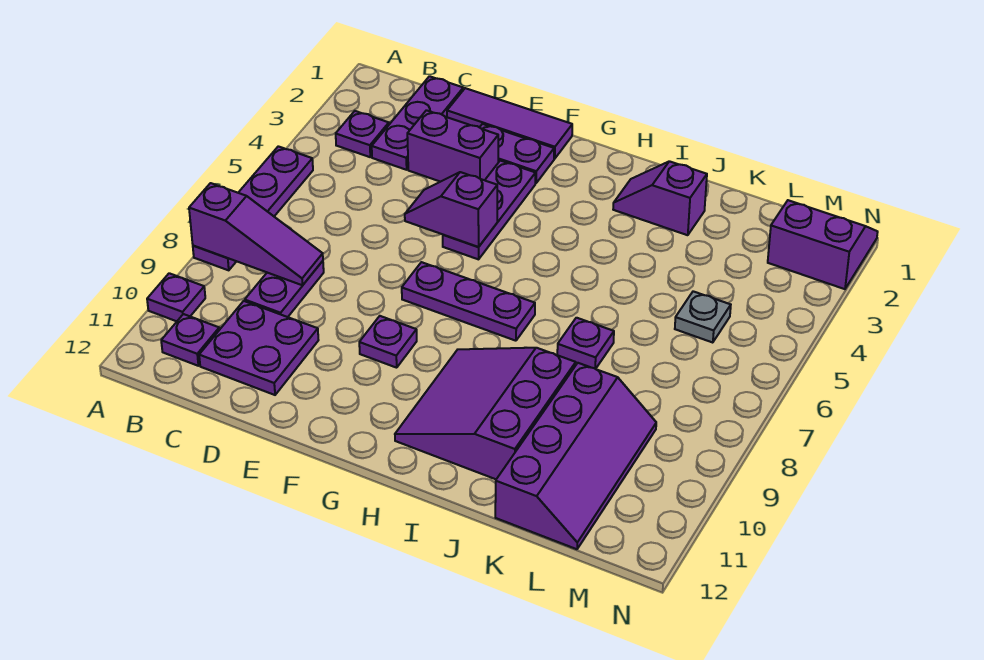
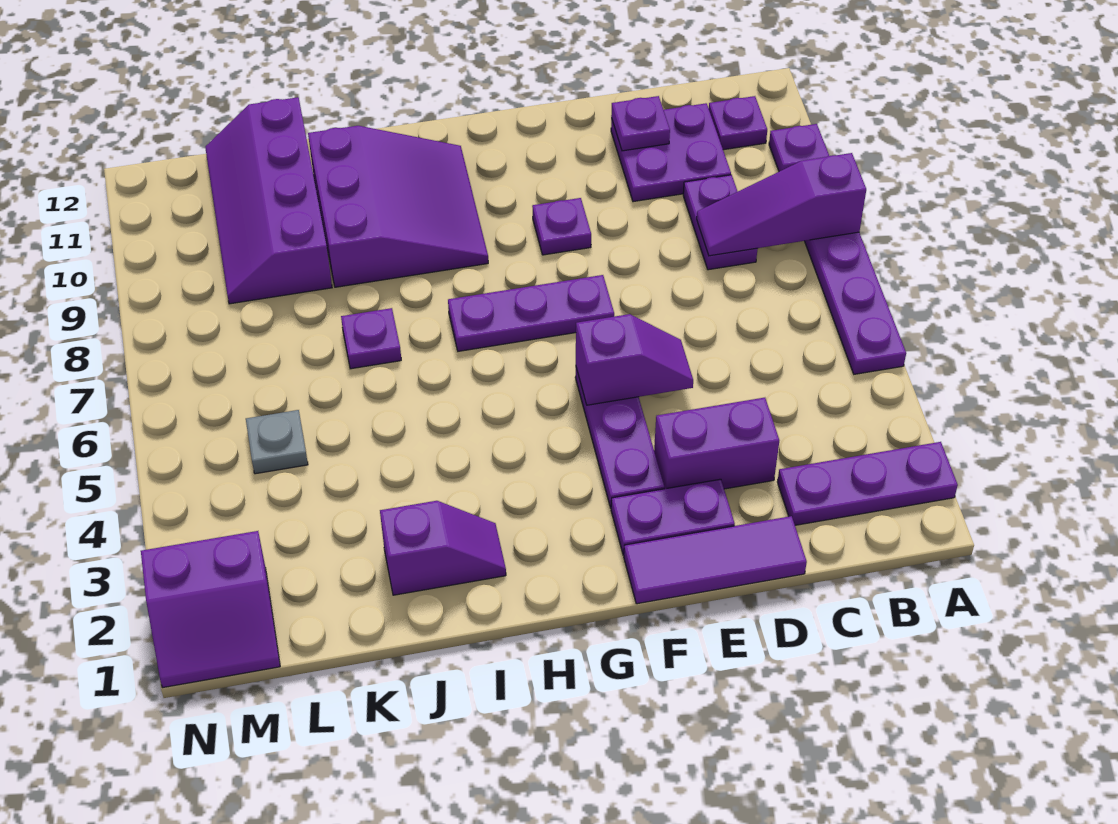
purple plate B3 level 1 -> purple plate D11 level 2
purple plate C1:C3 level 1 -> purple plate A2:C2 level 1

